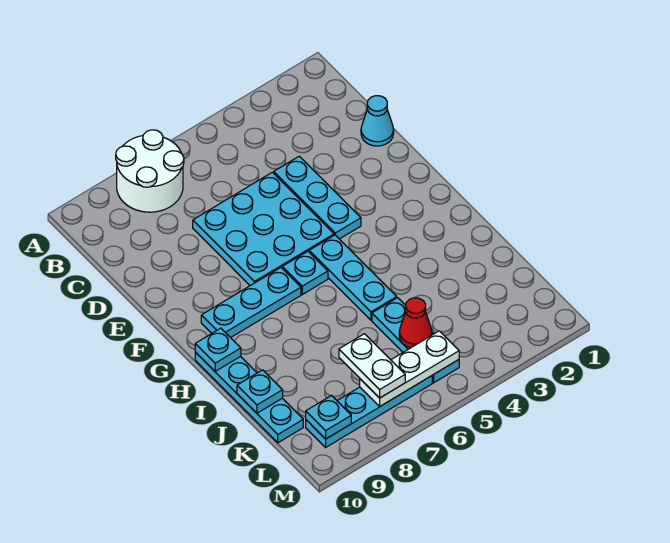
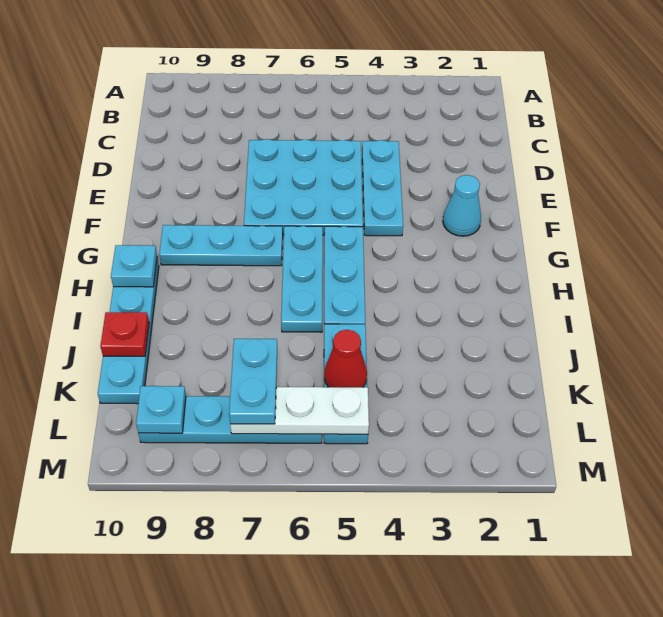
white round brick A7:B8 level 1 -> none
cyan cone D1 level 1 -> cyan cone F2 level 1
cyan plate G6 level 1 -> cyan plate G6:I6 level 1
cyan plate J10 level 2 -> red plate J10 level 2
white plate K7:L7 level 3 -> cyan plate K7:L7 level 3

